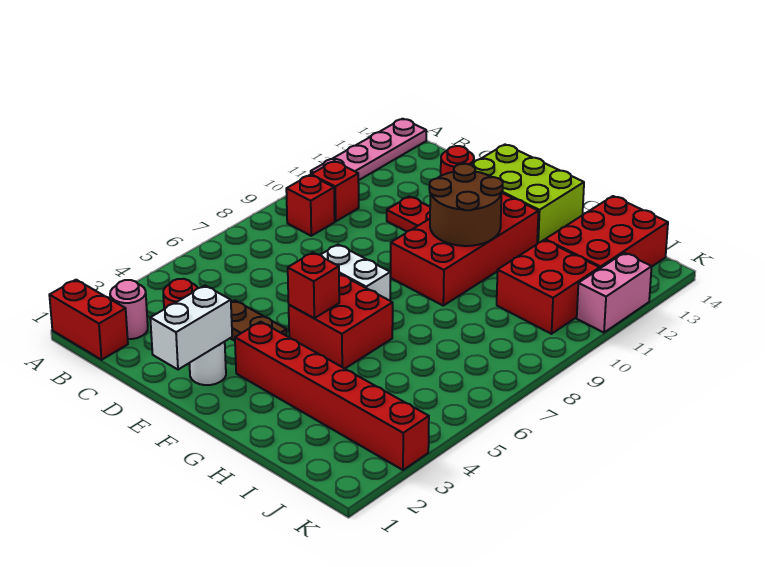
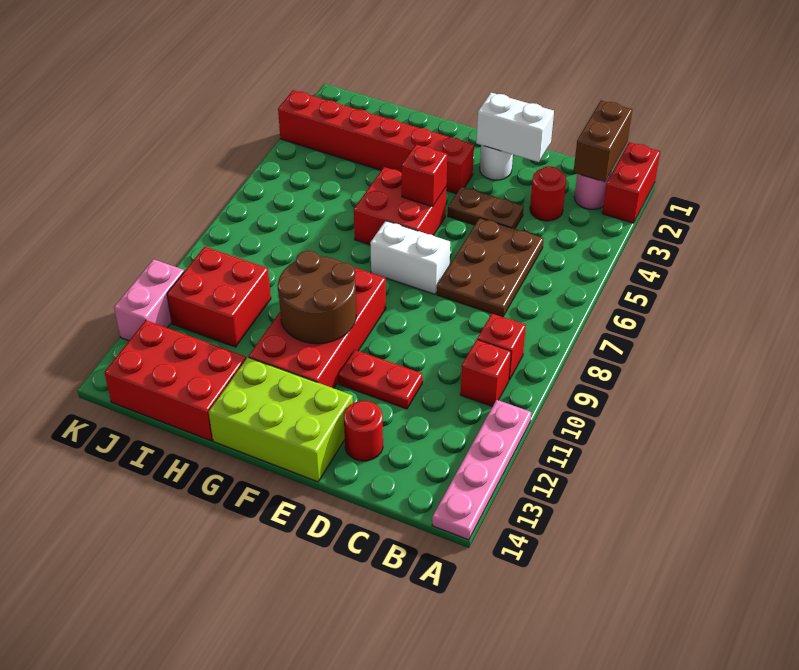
red brick A1:B1 level 1 -> red brick A1:A2 level 1
none -> brown brick B1:B2 level 2
none -> brown plate C5:D7 level 1
white brick E1:E2 level 2 -> white brick D2:E2 level 2
red brick I12:J14 level 1 -> red brick H13:J14 level 1

